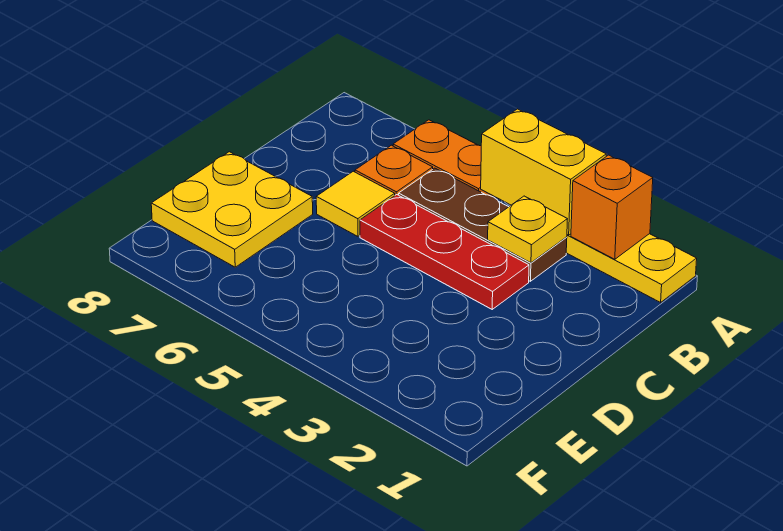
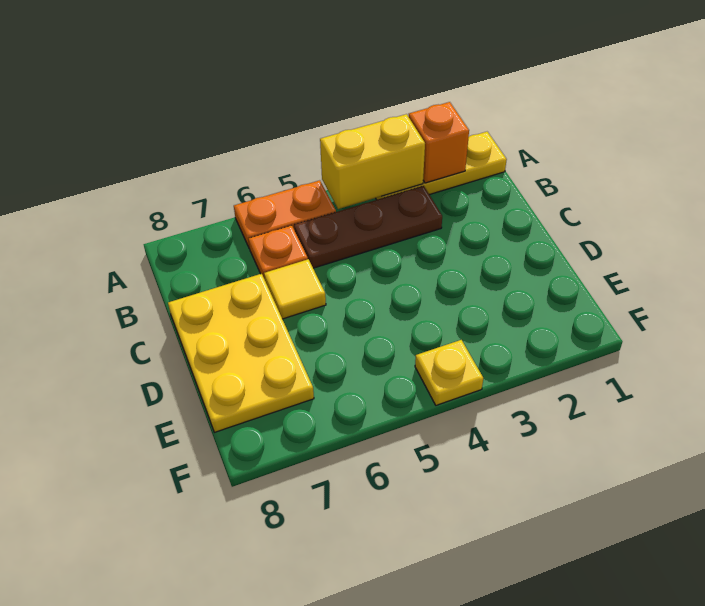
yellow plate B3 level 2 -> yellow plate F4 level 1
red plate C3:C5 level 1 -> none
yellow plate D7:E8 level 1 -> yellow plate C7:E8 level 1

